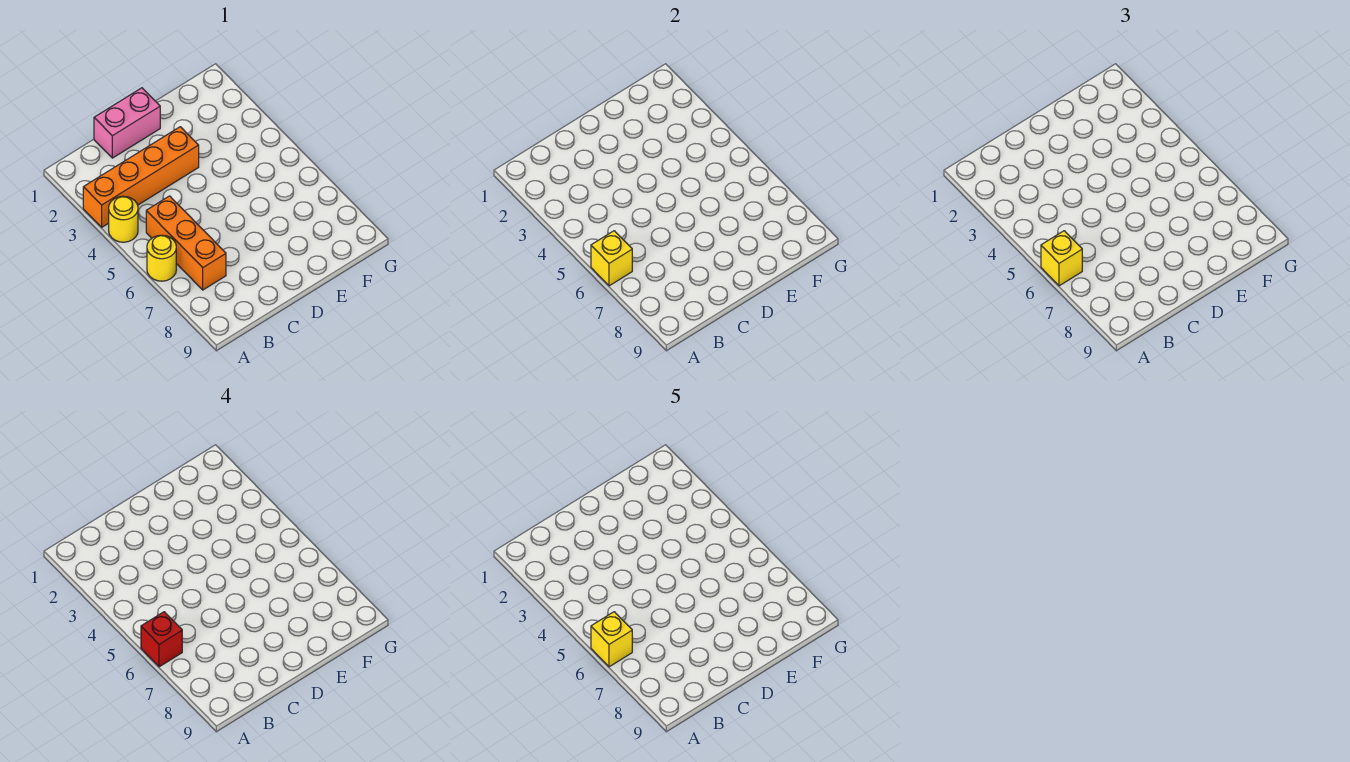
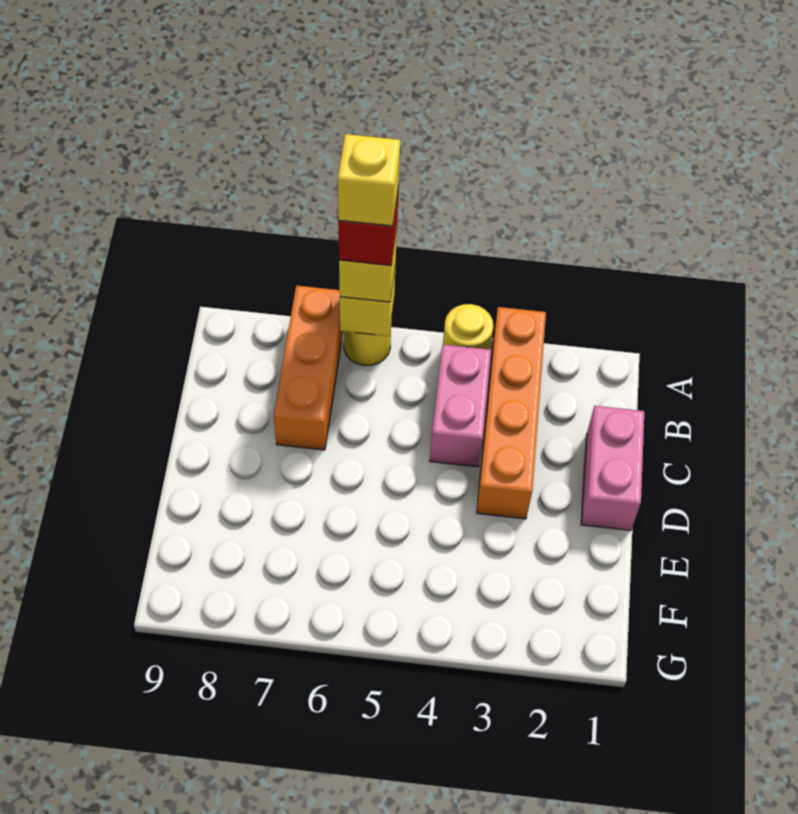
none -> pink brick B4:C4 level 1
orange brick B5:B7 level 1 -> orange brick A7:C7 level 1

